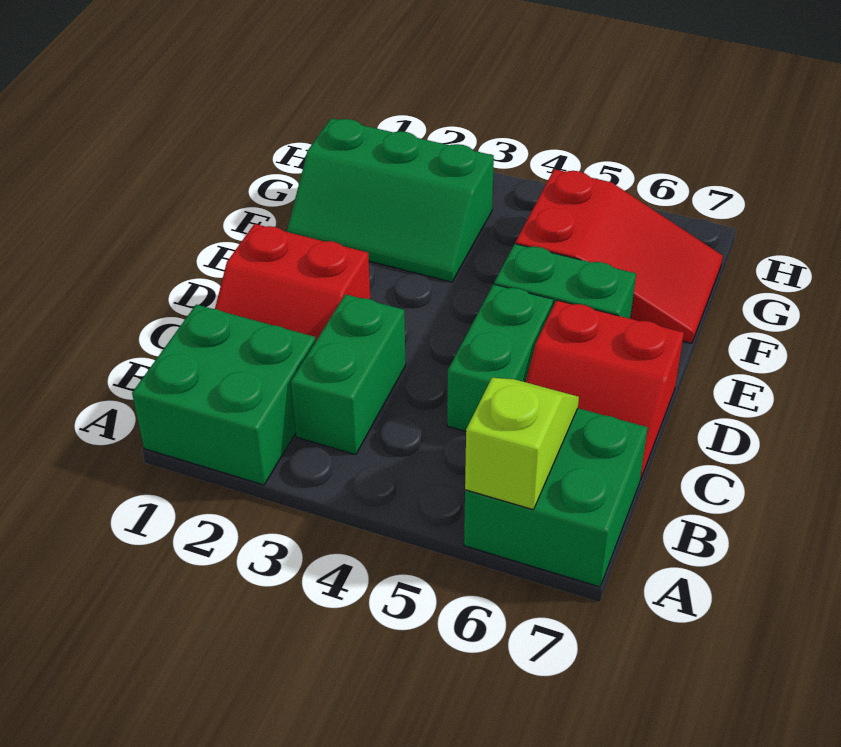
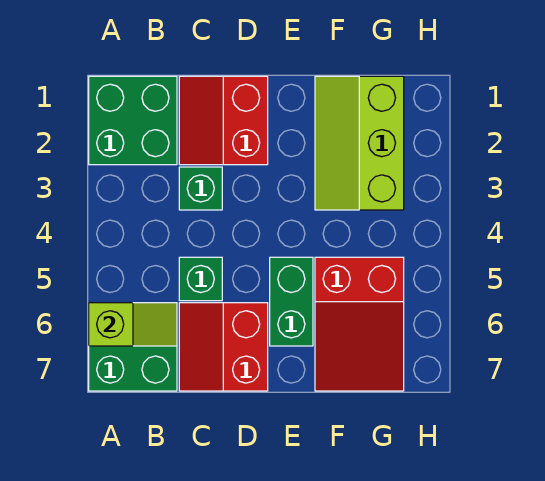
green brick B3:C3 level 1 -> green brick C3 level 1
green brick C5:D5 level 1 -> green brick C5 level 1
green slope F1:G3 level 1 top G -> lime slope F1:G3 level 1 top G

